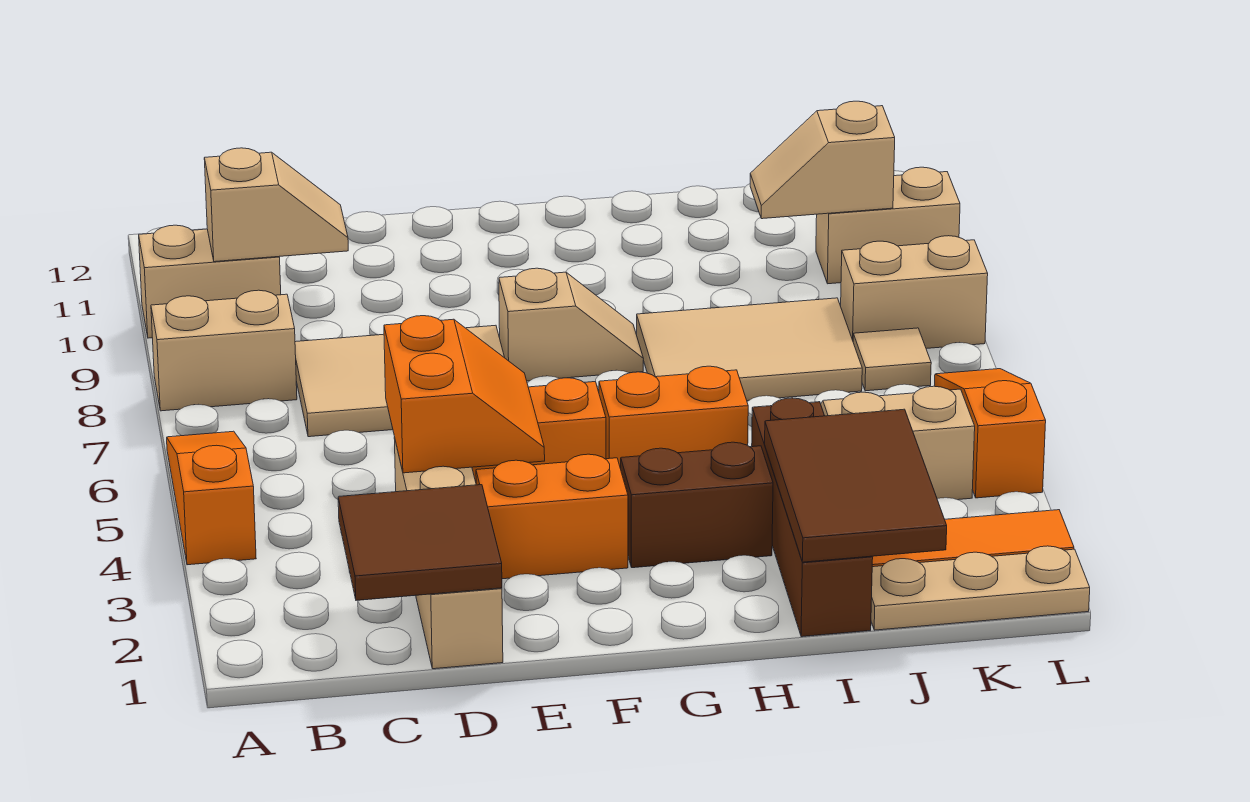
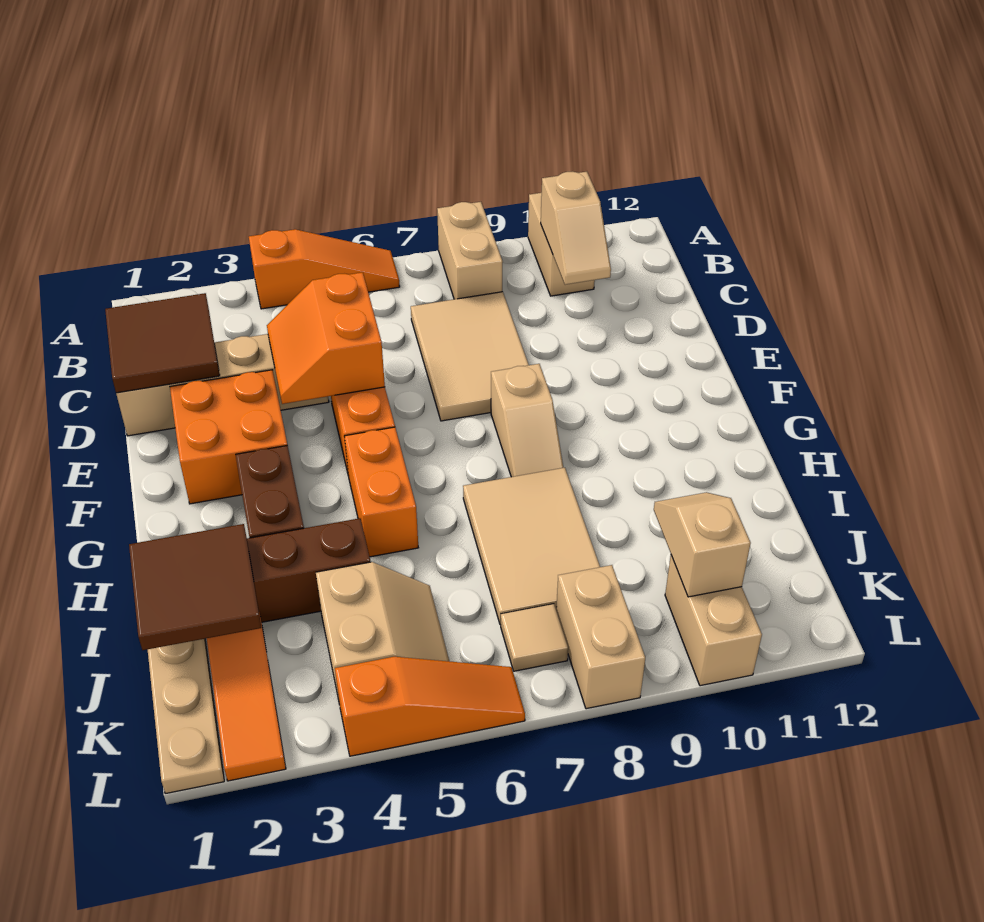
orange slope D4:E5 level 2 top D -> orange slope D4:E5 level 2 top 5
orange brick E3:F3 level 1 -> orange brick E2:F3 level 1
brown tile I1:J3 level 2 -> brown tile I1:J2 level 2

